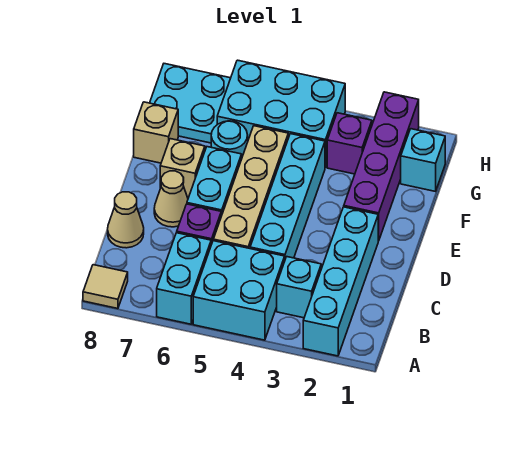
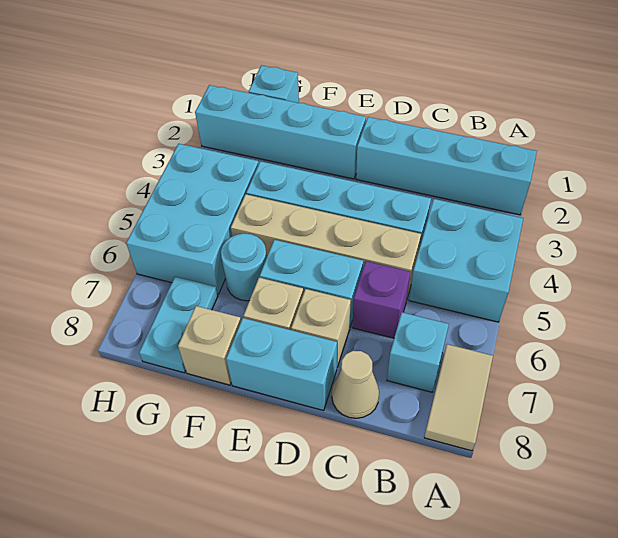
cyan brick A6:B6 level 1 -> cyan brick D8:E8 level 1
tan tile A8 level 1 -> tan tile A7:A8 level 1
cyan brick B3 level 1 -> cyan brick B7 level 1
tan cone D7 level 1 -> tan brick D7 level 1
purple brick E2:H2 level 1 -> cyan brick E2:H2 level 1
purple brick G3 level 1 -> none
cyan plate G7:H8 level 1 -> cyan plate G7:G8 level 1

